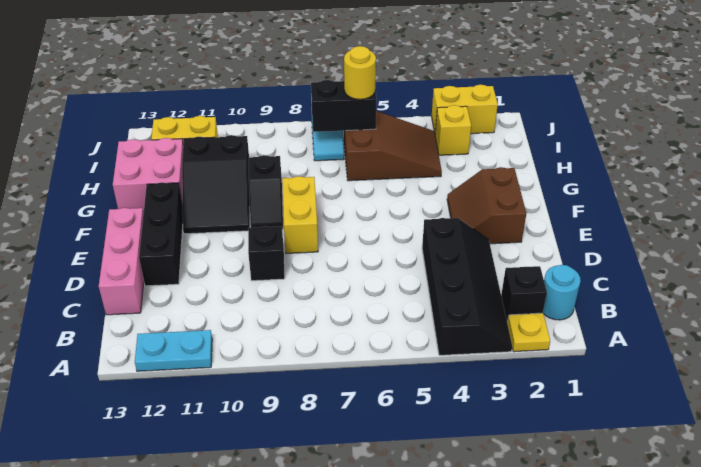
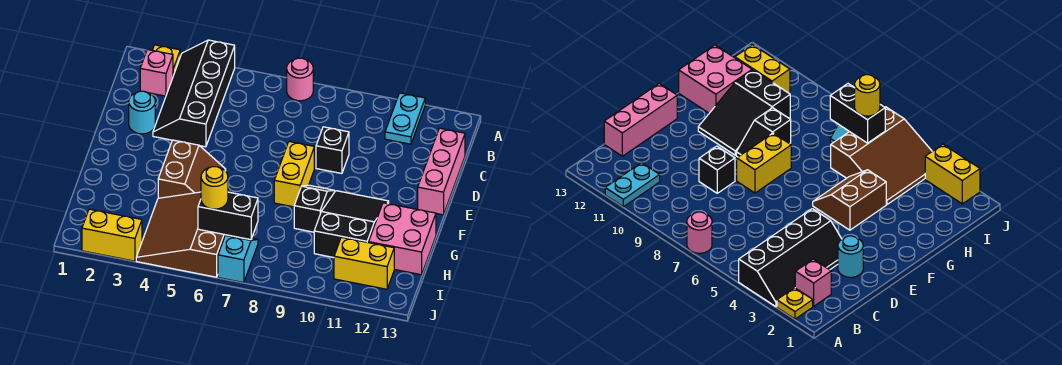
none -> pink round brick A7 level 1
cyan plate A11:A12 level 1 -> cyan plate A11:B11 level 1
cyan round brick B1 level 1 -> cyan round brick D2 level 1
black brick B2 level 1 -> pink brick B2 level 1
black brick D12:F12 level 1 -> none
brown slope E2:F3 level 1 top 2 -> brown slope F4:G5 level 1 top 4
brown slope H4:I6 level 1 top 6 -> brown slope H4:J6 level 1 top 6
yellow brick I3 level 1 -> none

